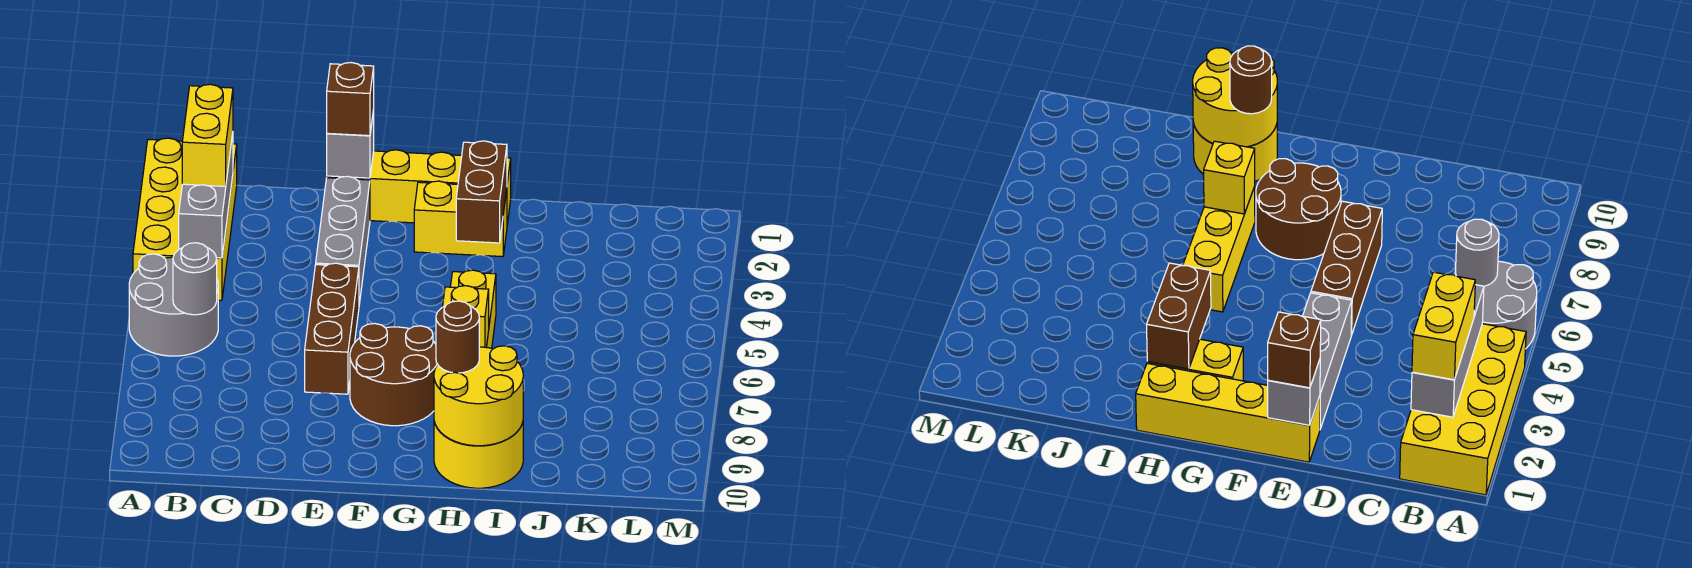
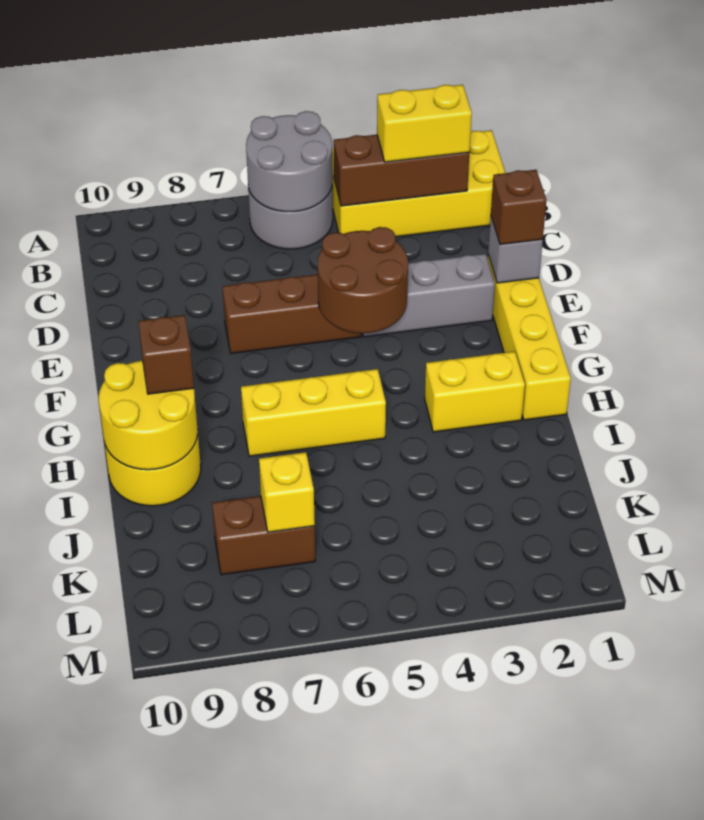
grey brick B2:B4 level 2 -> brown brick B2:B4 level 2
grey round brick B6 level 2 -> grey round brick A5:B6 level 2
brown round brick F7:G8 level 1 -> brown round brick E4:F5 level 2
yellow brick G2:H2 level 1 -> yellow brick H2:H3 level 1
brown brick H2:H3 level 2 -> brown brick K7:K8 level 1
yellow brick H7 level 2 -> yellow brick K7 level 2
brown round brick H9 level 3 -> brown brick H9 level 3

